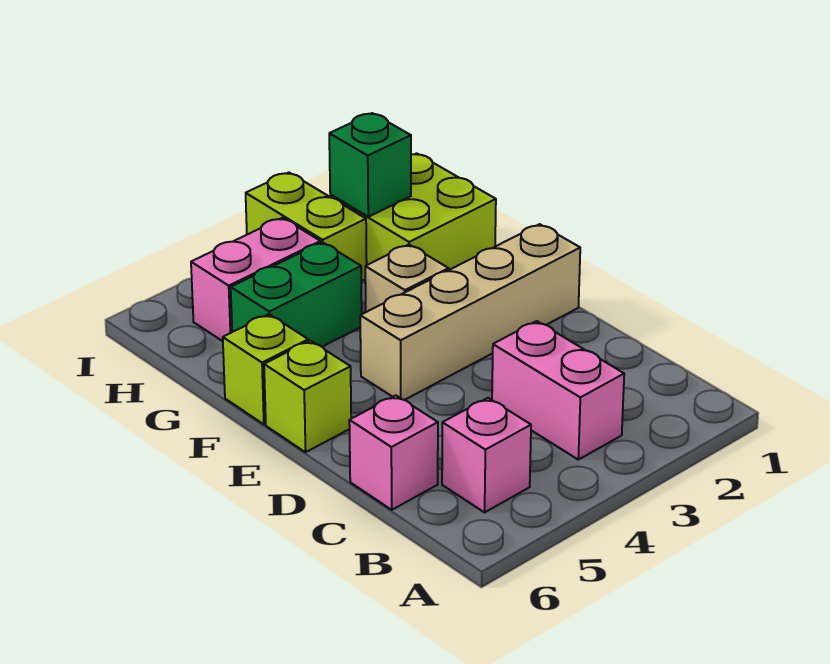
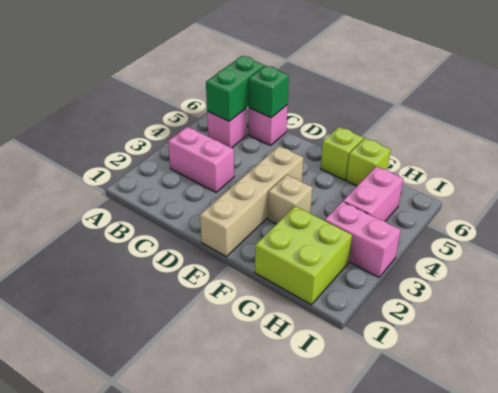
lime brick E6 level 1 -> lime brick G6 level 1
green brick G4:G5 level 1 -> green brick B5:B6 level 2
green brick H2 level 2 -> green brick C6 level 2
lime brick H3:I3 level 1 -> pink brick H3:I3 level 1

